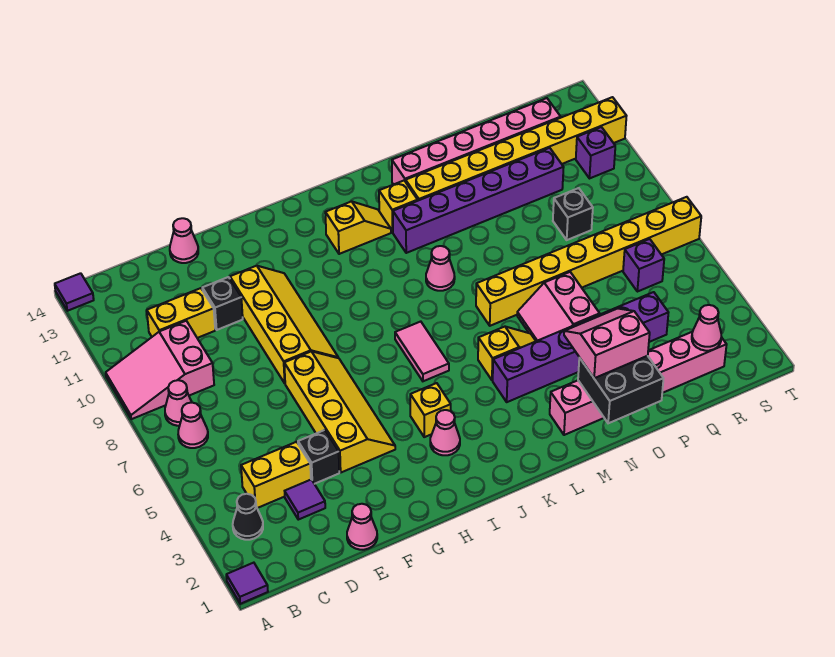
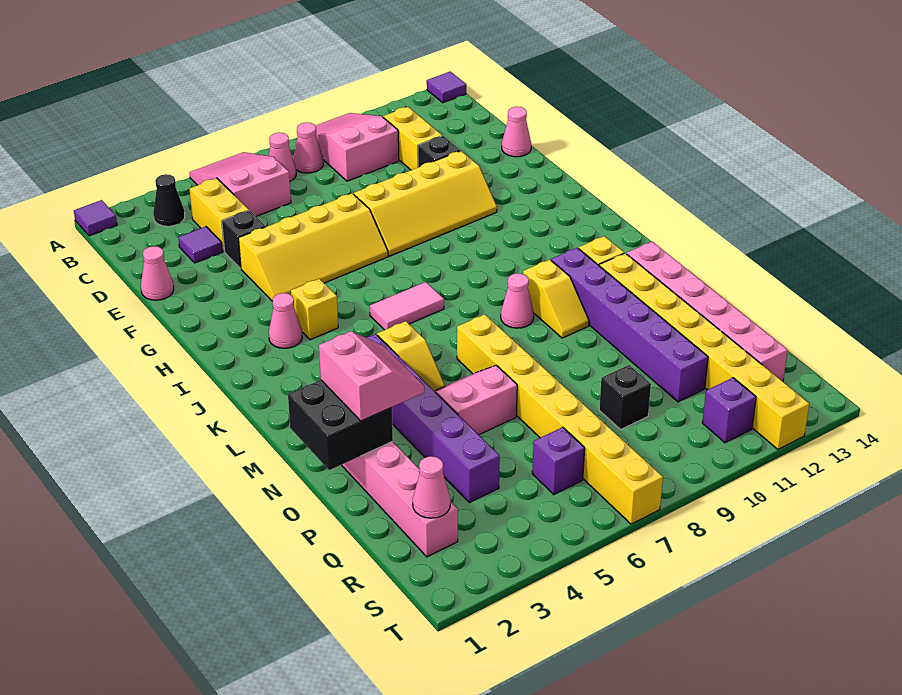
none -> pink slope A5:C6 level 1 top C
yellow slope J12:K12 level 1 top J -> yellow slope L10:M10 level 1 top L

